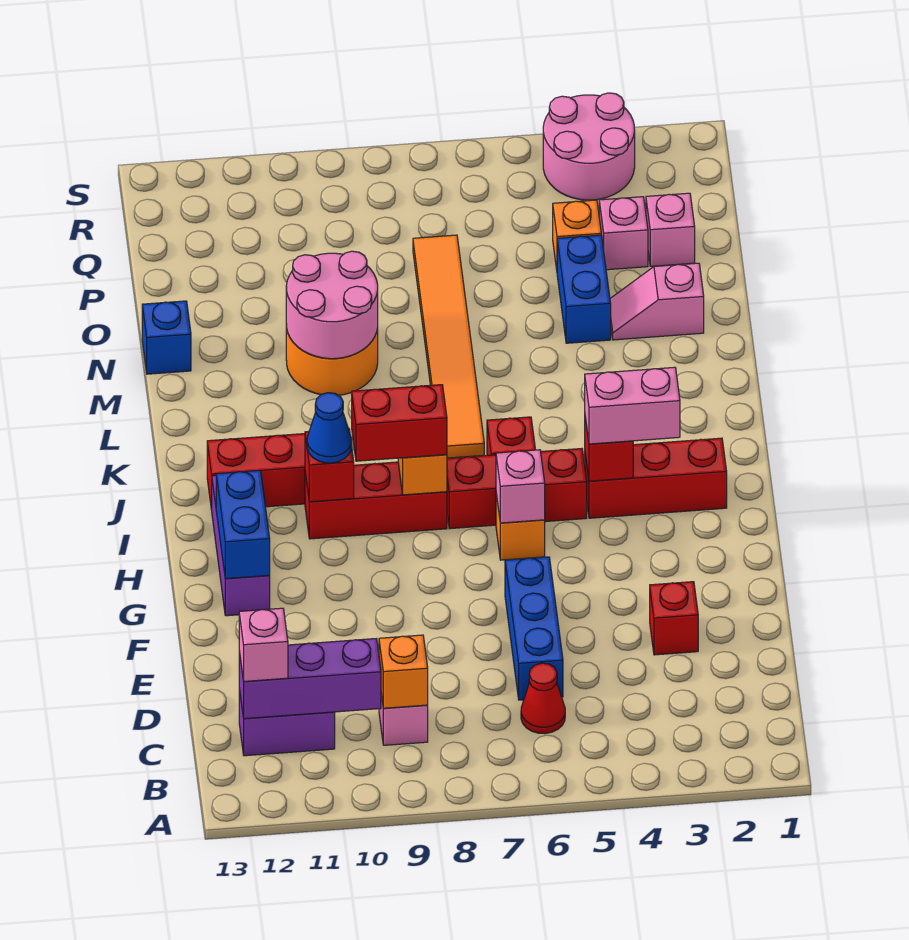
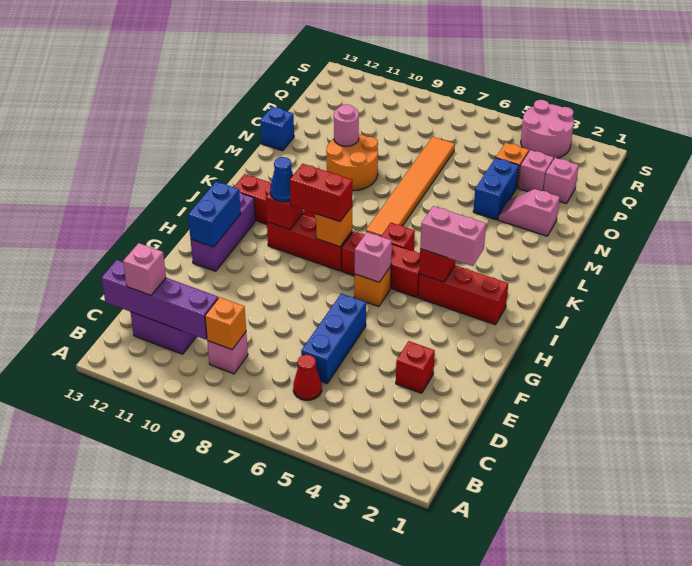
purple brick C10:C12 level 2 -> purple brick C10:C13 level 2
pink round brick M9:N10 level 2 -> pink round brick N10 level 2

